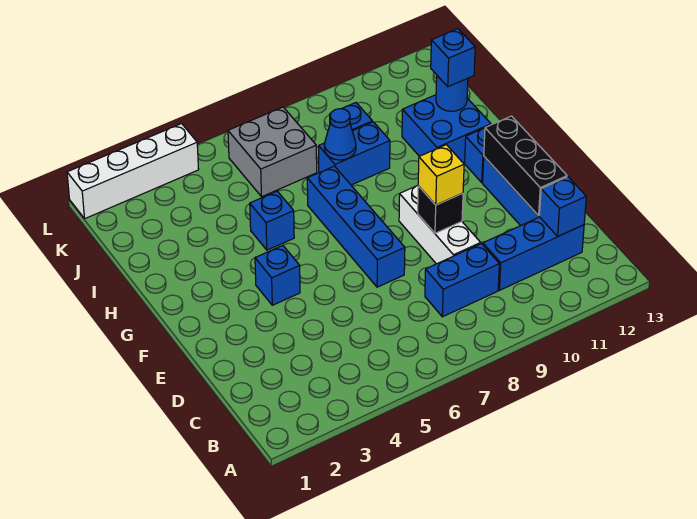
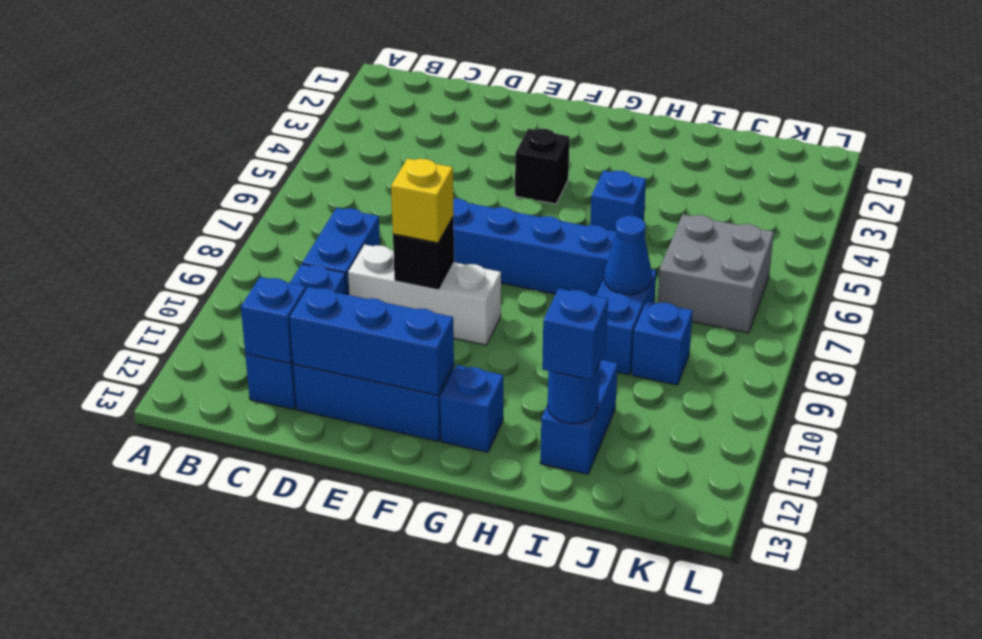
black brick D12:F12 level 2 -> blue brick D12:F12 level 2
blue brick F4 level 1 -> black brick F4 level 1
blue brick H11:I12 level 1 -> blue brick I11:I12 level 1
white brick L1:L4 level 1 -> none

